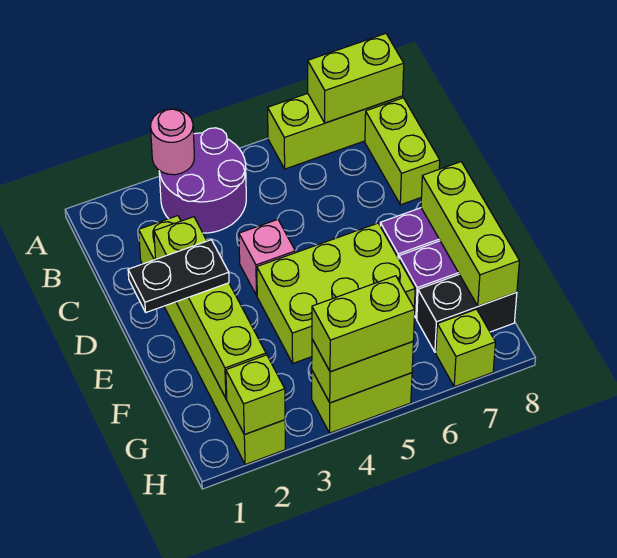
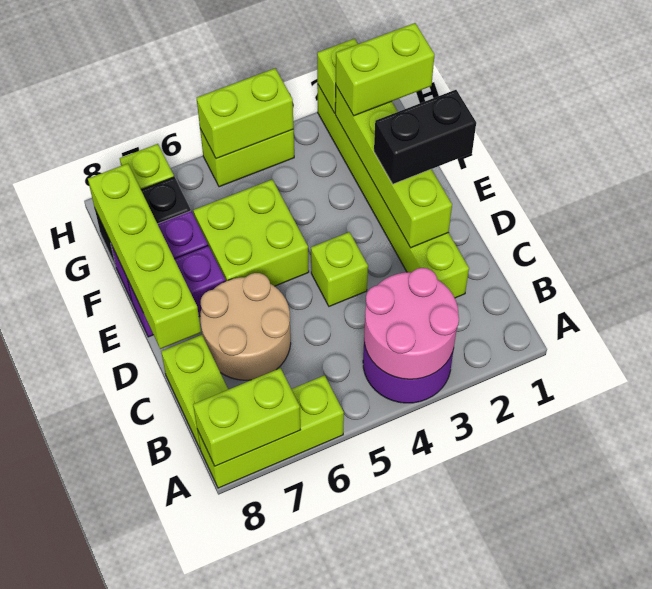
pink round brick A3 level 2 -> pink round brick A3:B4 level 2
none -> tan round brick C6:D7 level 1
pink brick D4 level 1 -> lime brick D4 level 1
black plate E1:E2 level 3 -> black brick E1:E2 level 3
lime brick E4:F6 level 1 -> lime brick E5:F6 level 1
lime brick E8:G8 level 2 -> lime brick D8:G8 level 2
lime brick H4:H5 level 3 -> lime brick G1:G2 level 3

